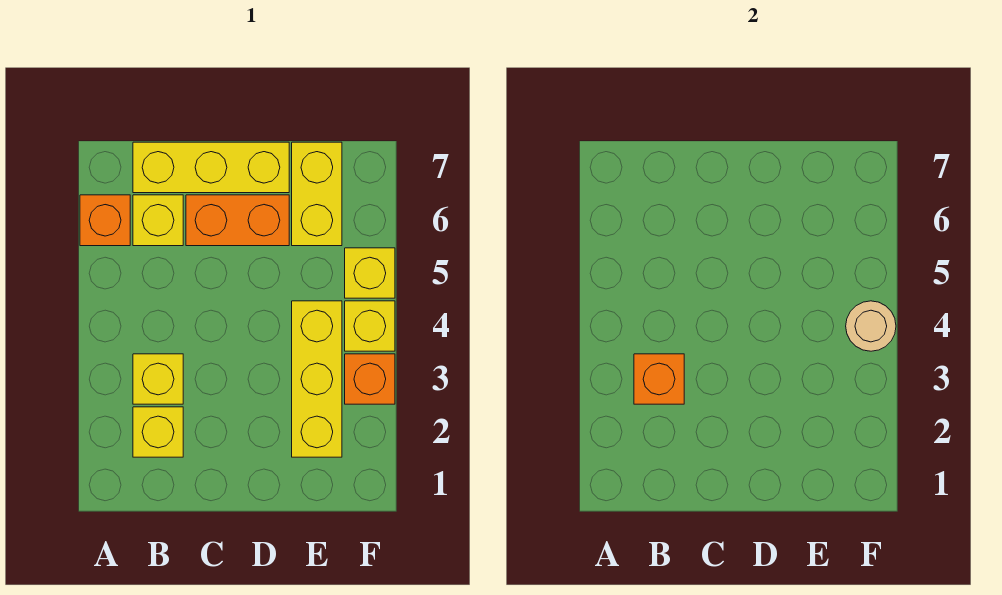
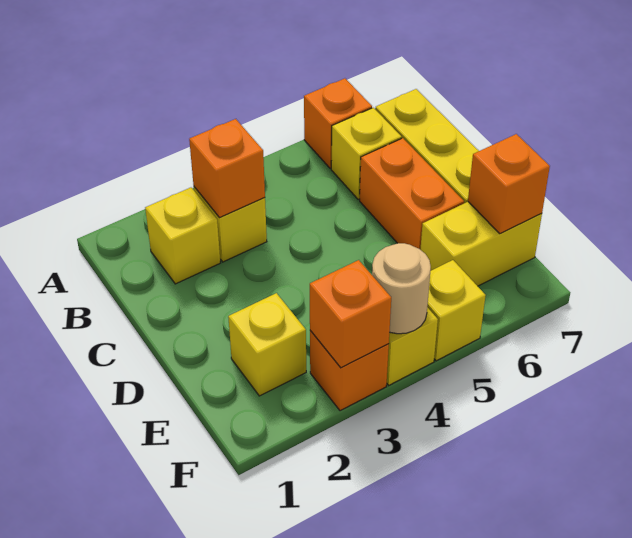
yellow brick E2:E4 level 1 -> yellow brick E2 level 1
none -> orange brick E7 level 2
none -> orange brick F3 level 2

